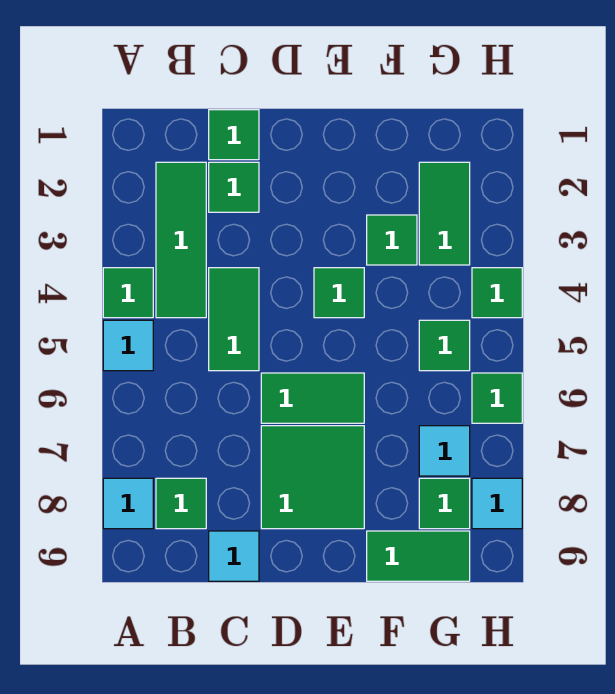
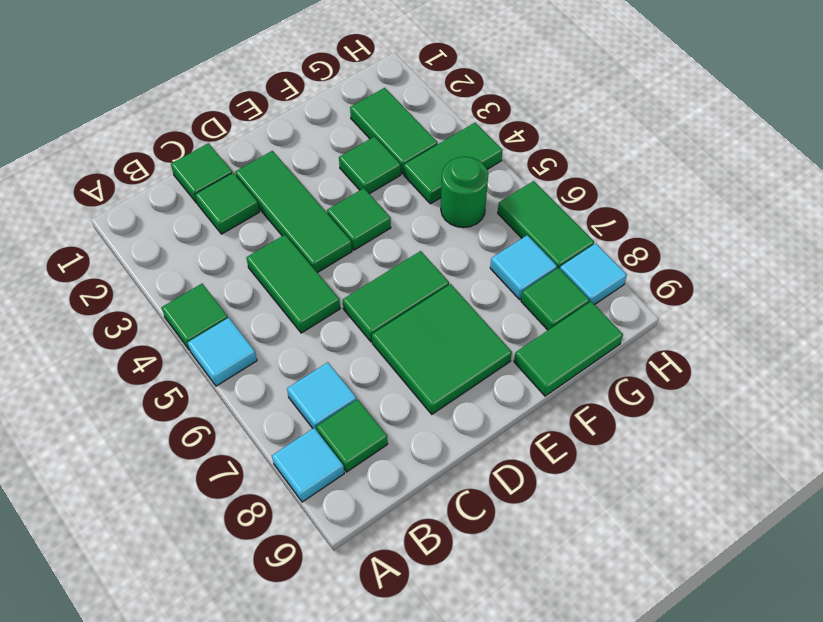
green tile B2:B4 level 1 -> green tile D2:D4 level 1
cyan tile C9 level 1 -> cyan tile B7 level 1
green tile G5 level 1 -> green round brick G5 level 1
green tile H4 level 1 -> green tile G4:H4 level 1
green tile H6 level 1 -> green tile H6:H7 level 1

